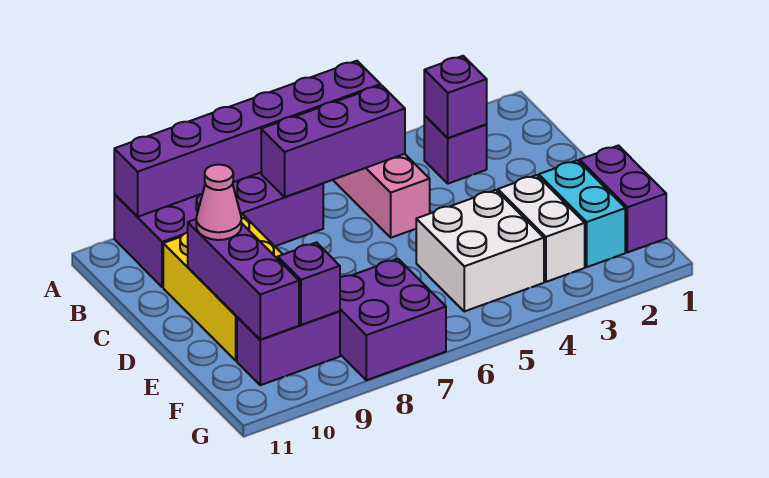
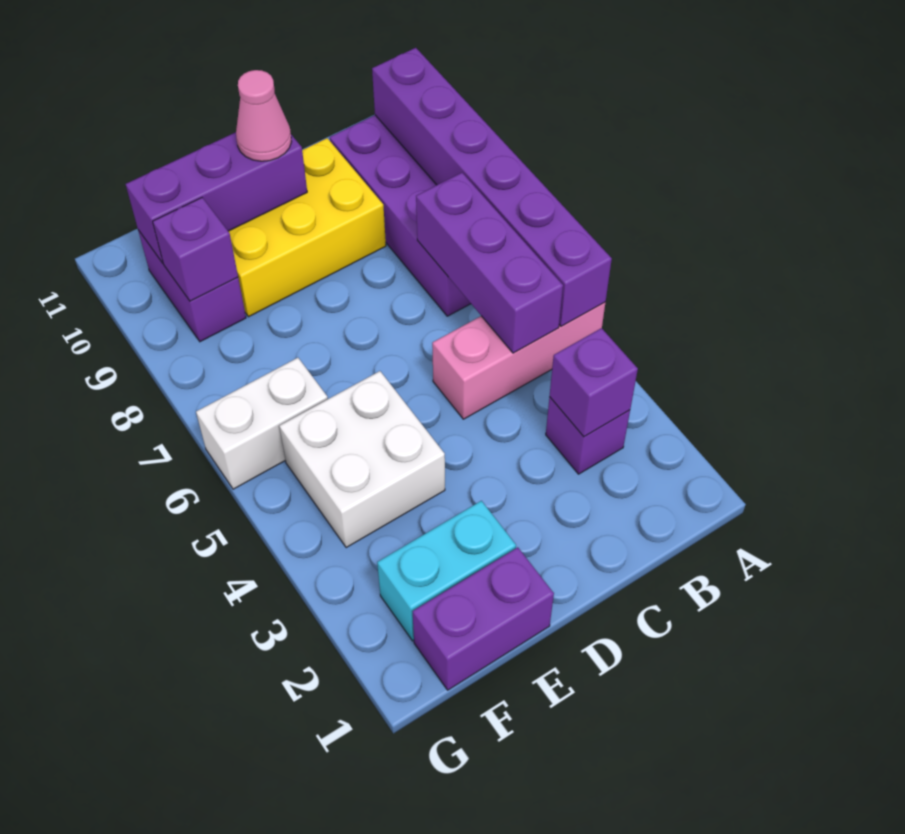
white brick E3:F3 level 1 -> white brick F6:G6 level 1
purple brick F7:G8 level 1 -> none

